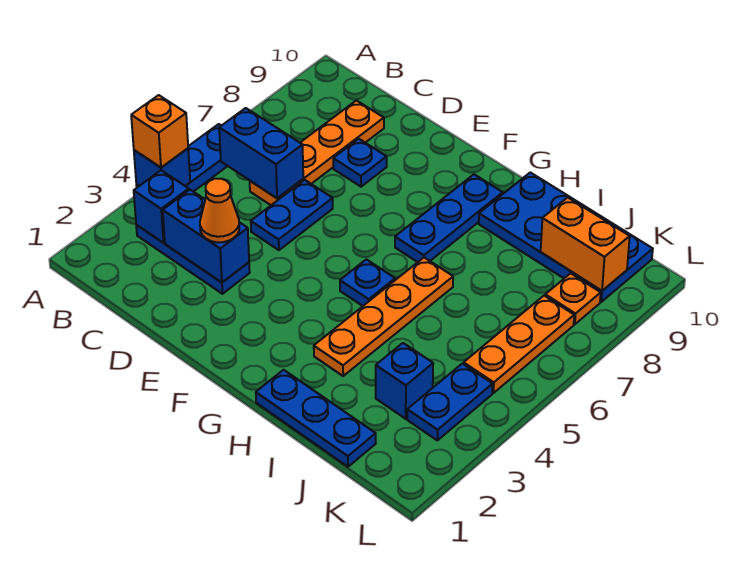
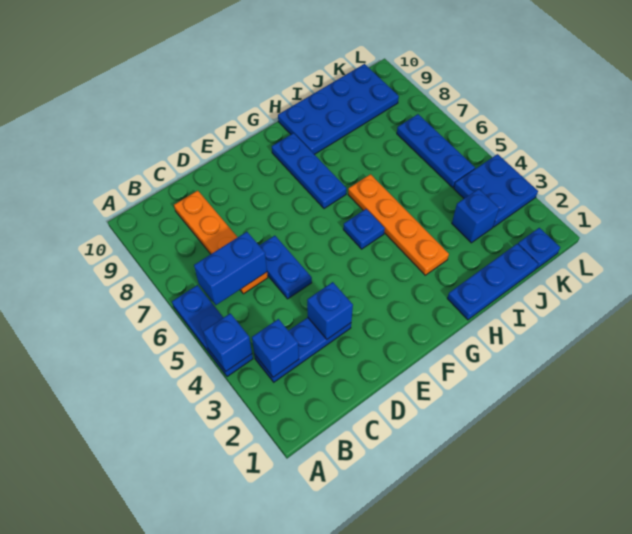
orange brick A4 level 3 -> none
blue brick C3:D3 level 2 -> blue brick D3 level 2
orange cone D3 level 3 -> none
blue plate D8 level 1 -> blue plate K1 level 1
orange brick J9:K9 level 2 -> none
blue plate K3:K4 level 1 -> blue plate K3:L4 level 1
orange plate K5:K7 level 1 -> blue plate K5:K7 level 1
orange plate K8 level 1 -> none

